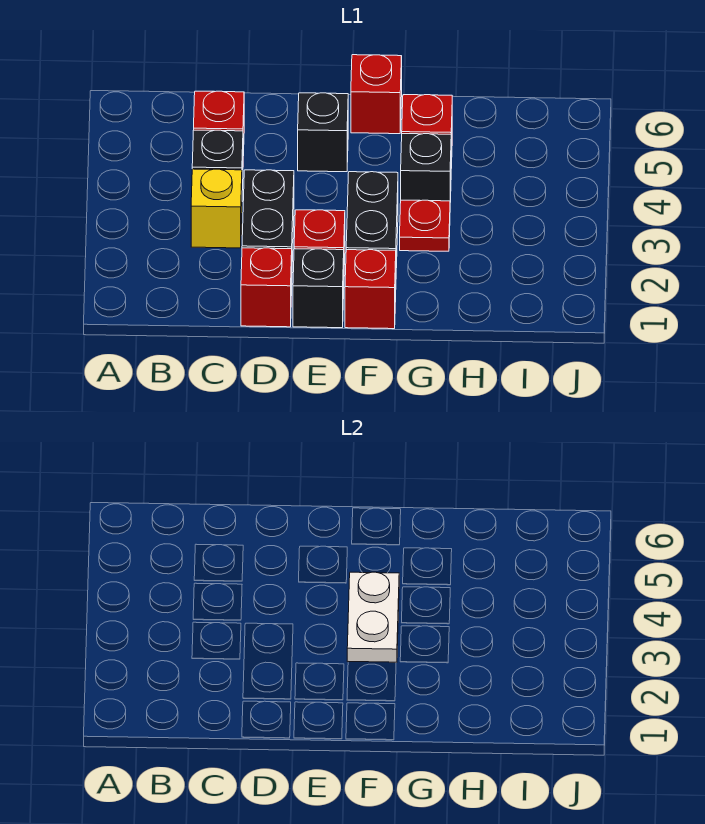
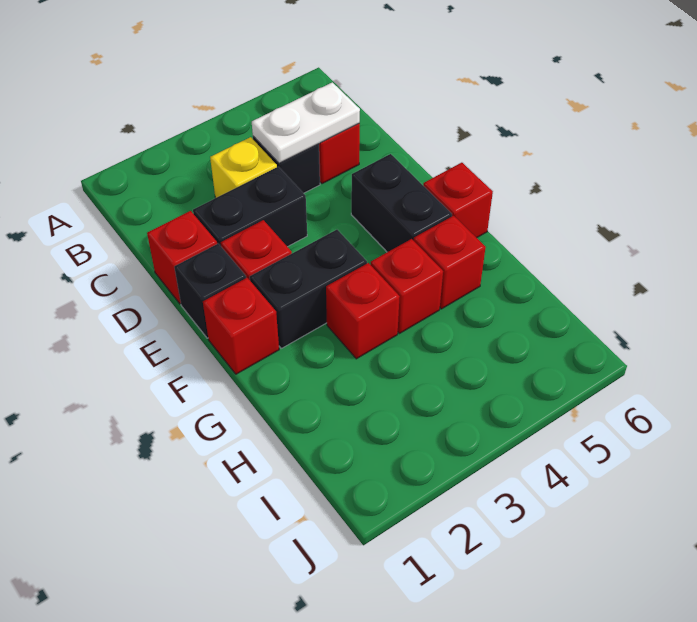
black brick E5 level 1 -> black brick E5:F5 level 1
white plate F3:F4 level 2 -> white plate C4:C5 level 2
red plate G3 level 1 -> red brick G3 level 1
black brick G4 level 1 -> red brick G4 level 1

